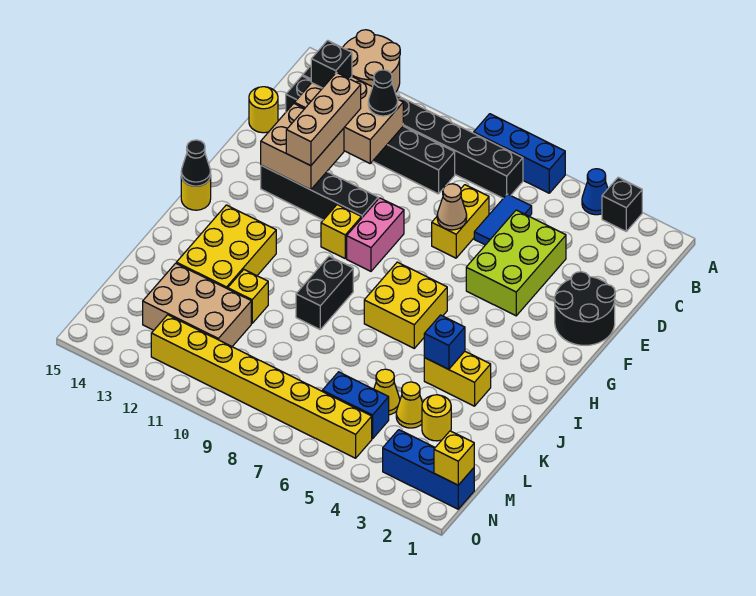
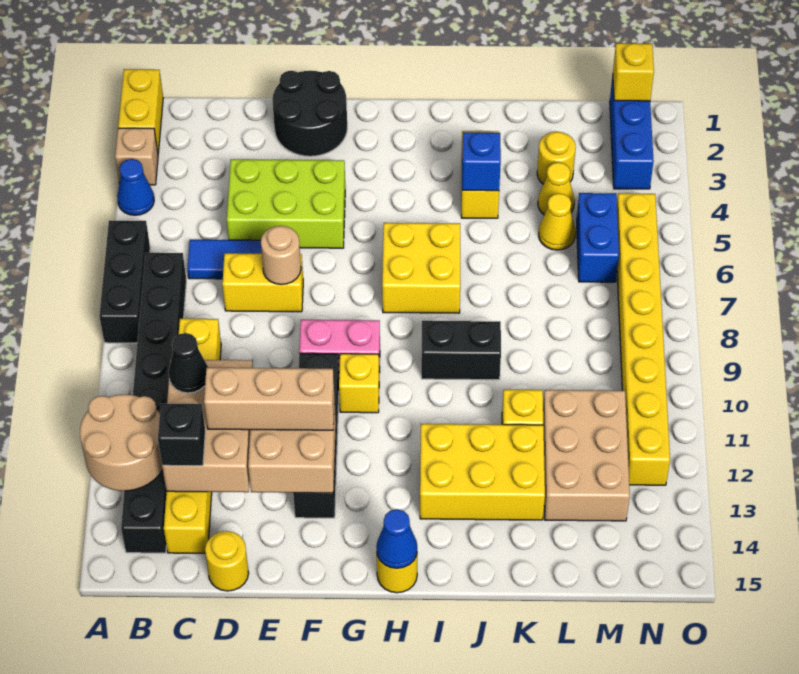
none -> yellow brick A1:A2 level 1
black brick A3 level 1 -> tan brick A3 level 1
blue brick A6:A8 level 1 -> black brick A6:A8 level 1
black brick C9:C14 level 1 -> yellow brick C9:C14 level 1
tan cone E7 level 2 -> tan round brick E7 level 2
black cone H15 level 2 -> blue cone H15 level 2

